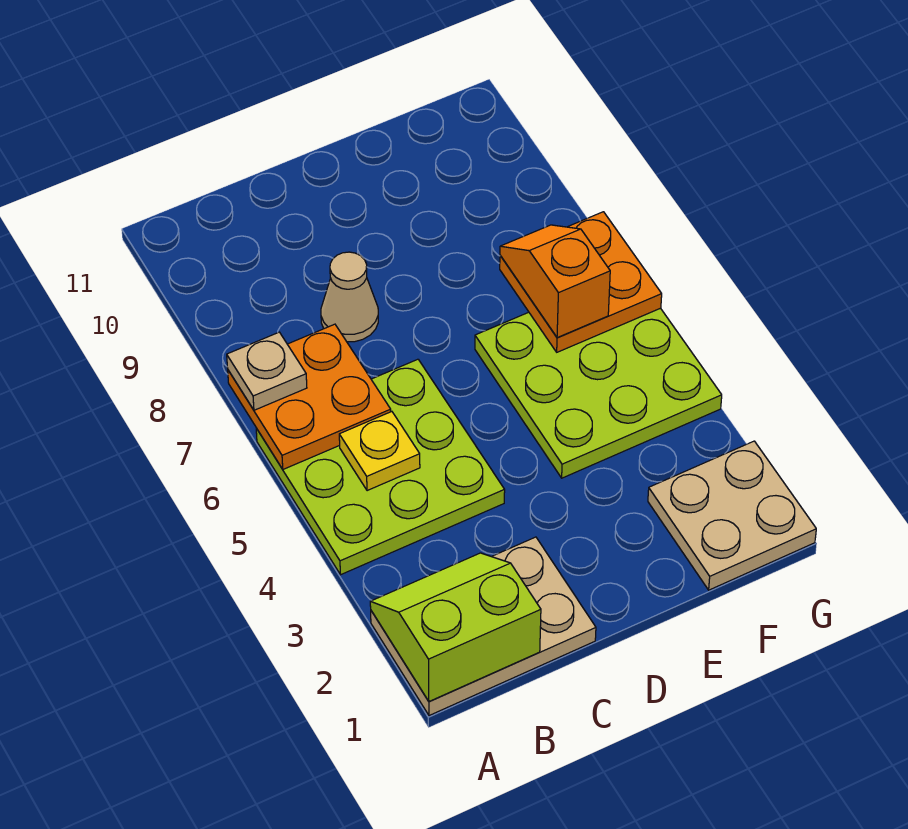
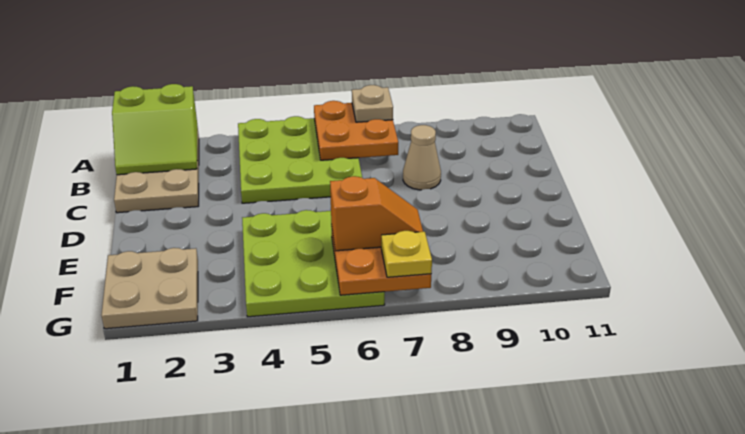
lime slope A1:B2 level 2 top 1 -> lime slope A1:B2 level 2 top A
yellow plate B5 level 2 -> yellow plate G7 level 3

